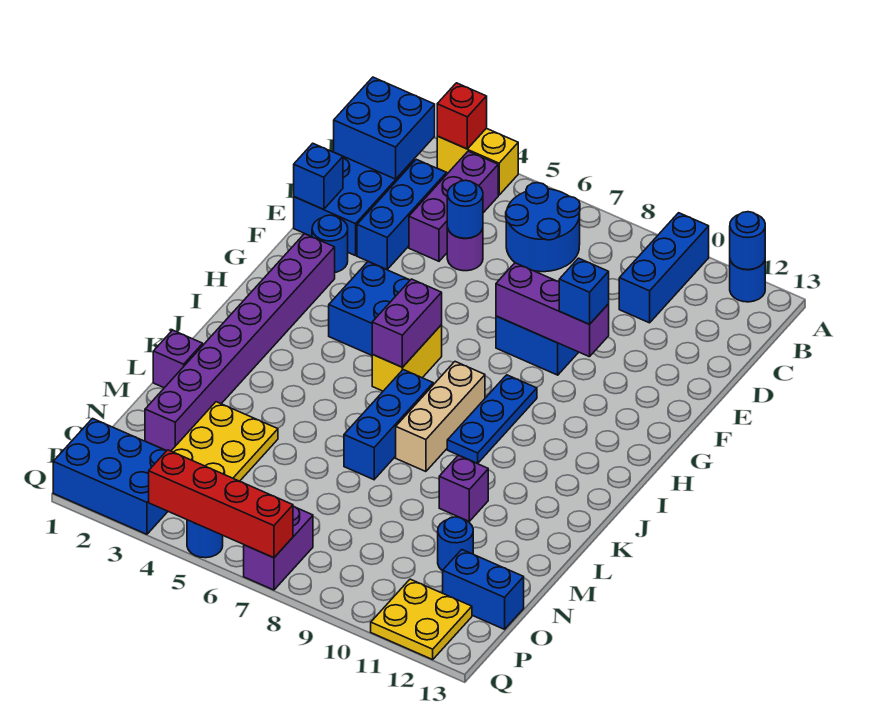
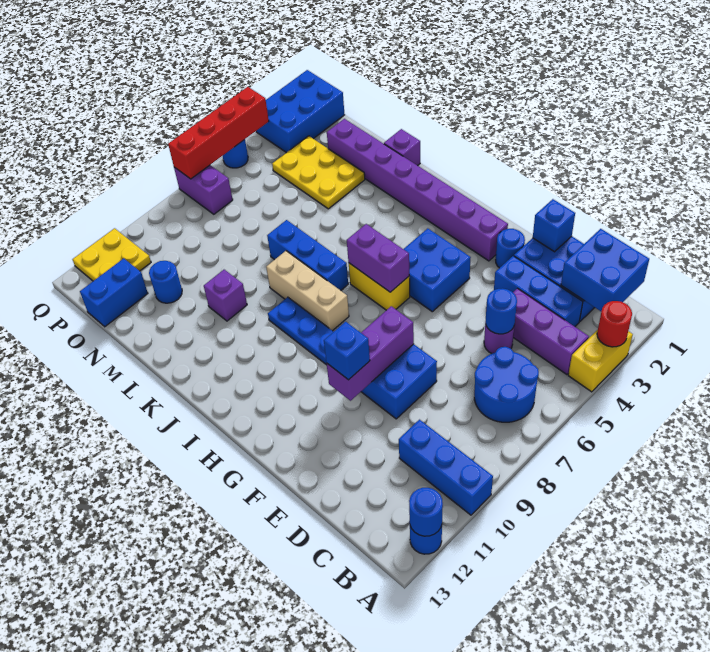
red brick A3 level 2 -> red round brick A3 level 2

